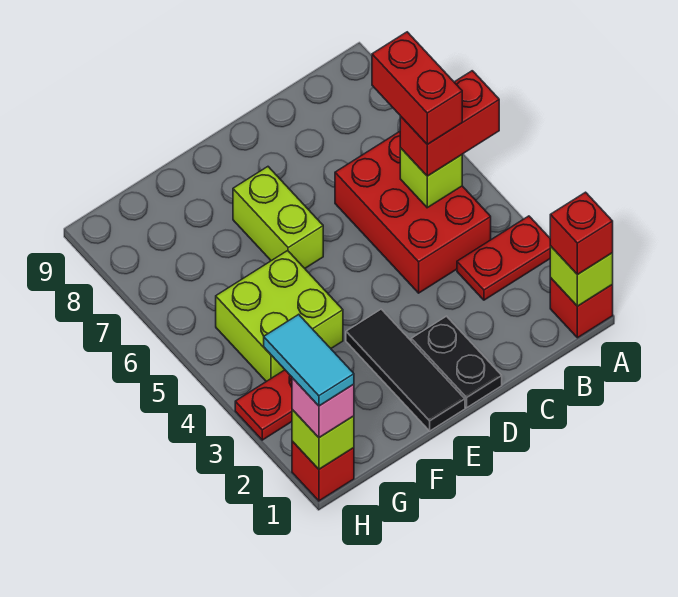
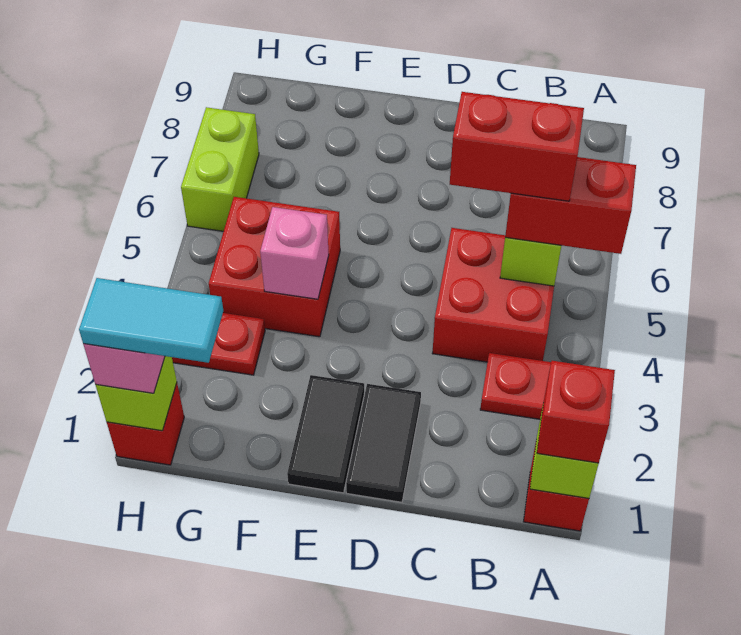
red brick B4:C6 level 1 -> red brick B4:C5 level 1
red brick B5:B6 level 4 -> red brick B5:C5 level 4
black plate D1:D2 level 1 -> black tile D1:D2 level 1
black tile E1:E3 level 1 -> black tile E1:E2 level 1
lime brick E6:E7 level 1 -> lime brick H6:H7 level 1
lime brick F4:G5 level 1 -> red brick F4:G5 level 1
none -> pink brick F4 level 2
cyan tile H1:H2 level 4 -> cyan tile G1:H1 level 4

